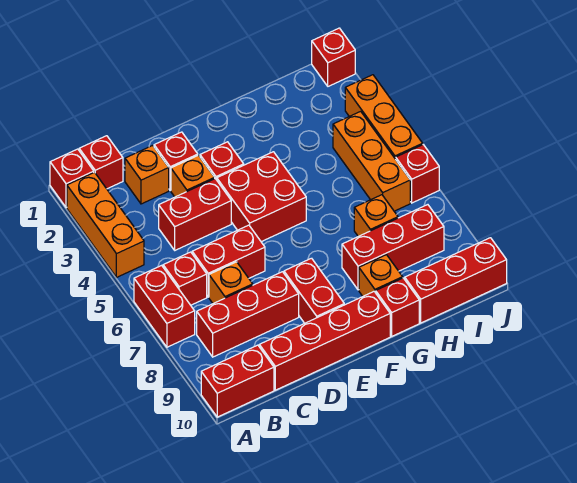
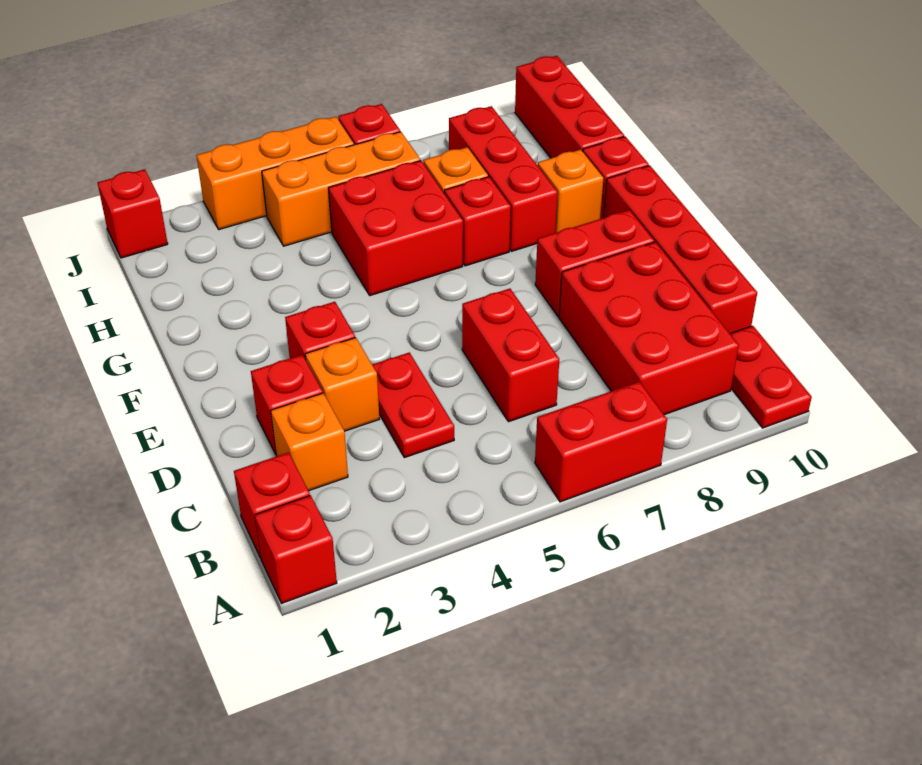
orange brick A2:A4 level 1 -> none
red brick A10:B10 level 1 -> red plate A10:B10 level 1
red brick B6 level 1 -> red brick G7 level 1
red brick B8:D8 level 1 -> red brick B8:D9 level 1
red brick C4:D4 level 1 -> red plate C4:D4 level 1
orange brick C7 level 1 -> none
red brick E4:F5 level 1 -> red brick G5:H6 level 1

